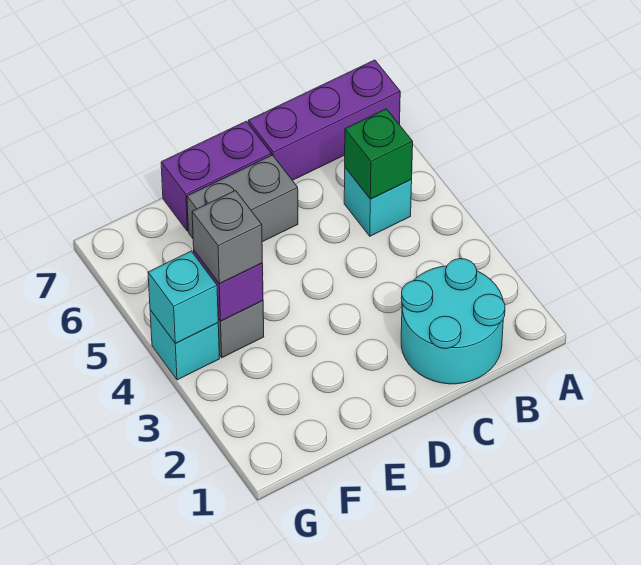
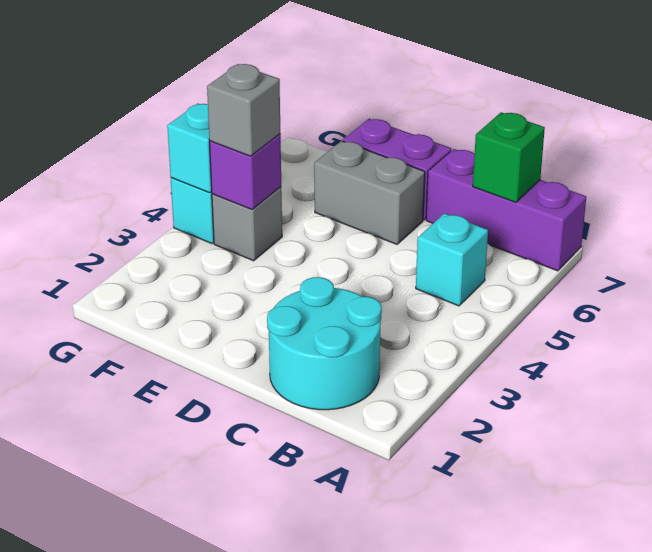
green brick B5 level 2 -> green brick B7 level 2

